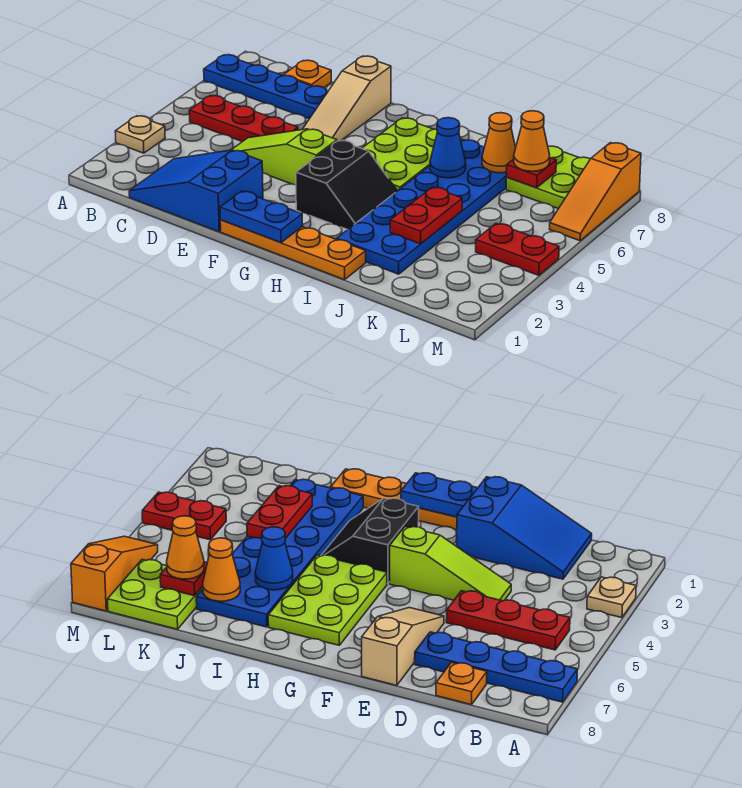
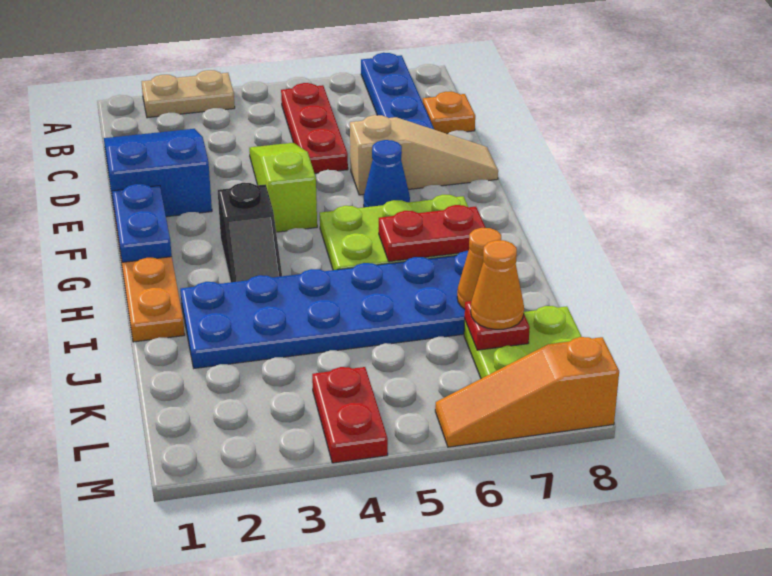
tan plate A3 level 1 -> tan plate A2:A3 level 1
tan slope E6:E8 level 1 top 8 -> tan slope E6:E8 level 1 top 6
black slope G3:H4 level 1 top G -> black slope G3:H3 level 1 top G
blue cone I6 level 2 -> blue cone F6 level 1
red plate J3:J4 level 2 -> red plate H6:H7 level 2

